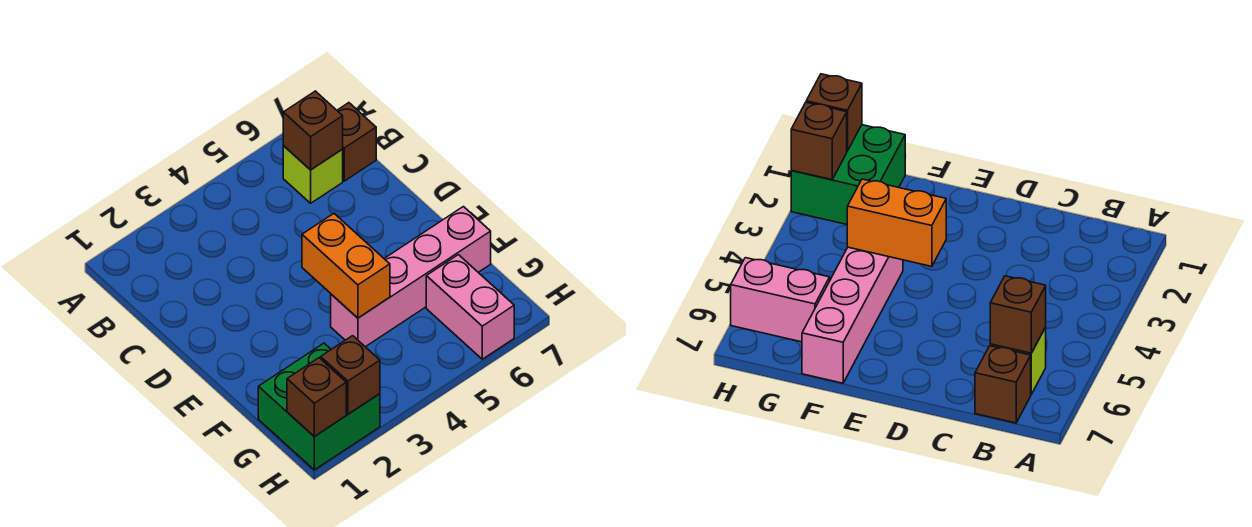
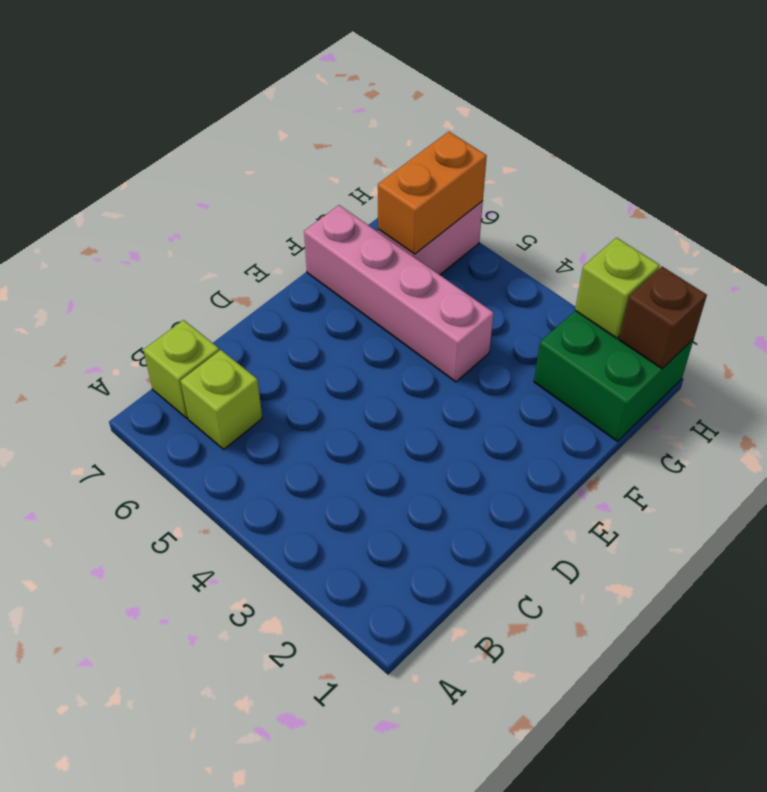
brown brick B6 level 2 -> none
brown brick B7 level 1 -> lime brick B7 level 1
orange brick E4:F4 level 2 -> orange brick G6:H6 level 2
brown brick H2 level 2 -> lime brick H2 level 2

